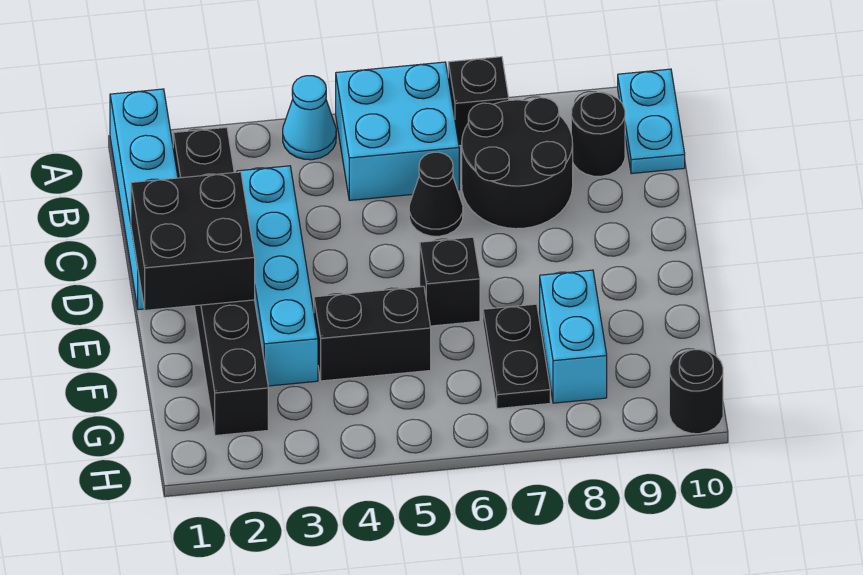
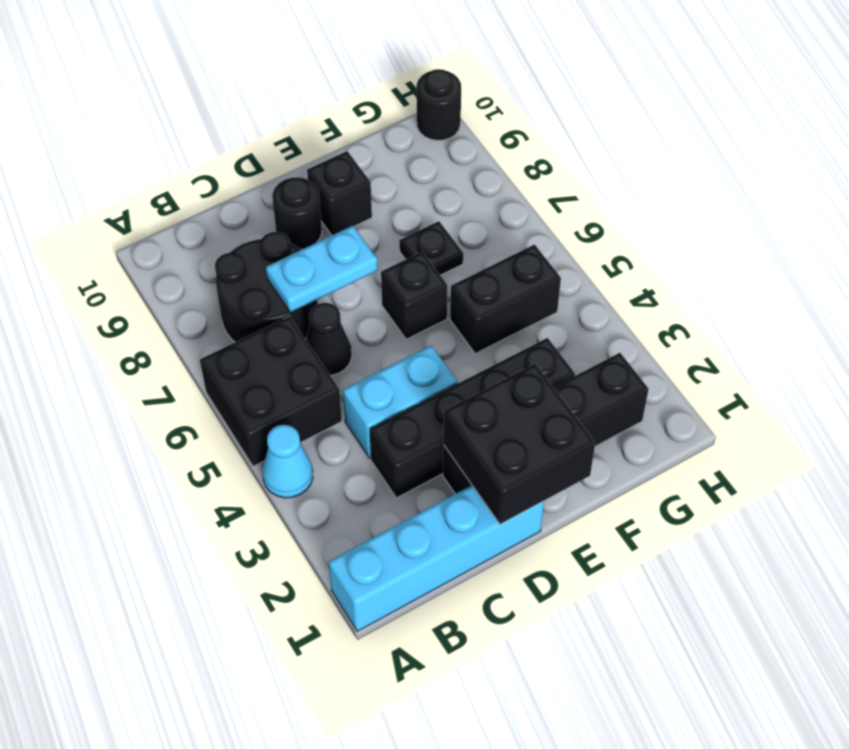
cyan brick A5:B6 level 1 -> black brick A5:B6 level 1
black brick A7 level 1 -> black brick E9 level 1
cyan plate A10:B10 level 1 -> cyan plate C7:D7 level 2
black brick B2:G2 level 1 -> black brick D2:G2 level 1
black round brick B9 level 1 -> black round brick D9 level 1
cyan brick C3:F3 level 1 -> black brick C3:F3 level 1
black brick F4:F5 level 1 -> black brick F5:G5 level 1
black plate F7:G7 level 1 -> black plate F7 level 1
cyan brick F8:G8 level 1 -> cyan brick C4:D4 level 1

